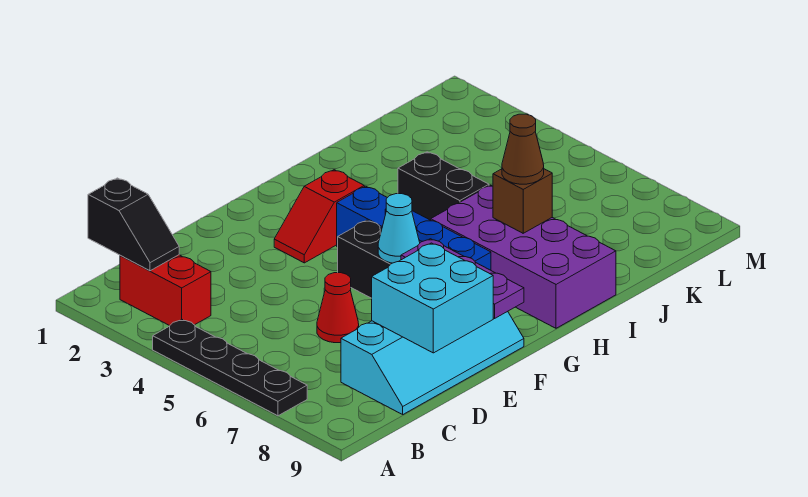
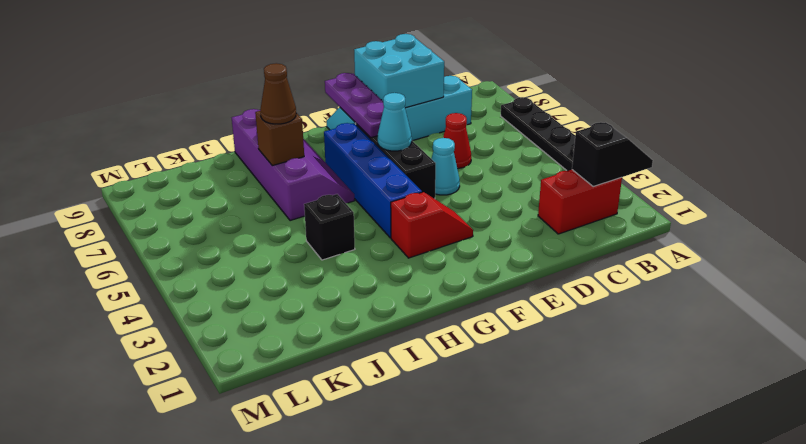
black slope B1:B2 level 2 top 1 -> black slope A2:B2 level 2 top B
red brick B2:B3 level 1 -> red brick B2:C2 level 1
none -> cyan cone E5 level 1
purple brick H6:I9 level 1 -> purple slope H6:I9 level 1 top I
black brick I4:I5 level 1 -> black brick I4 level 1

